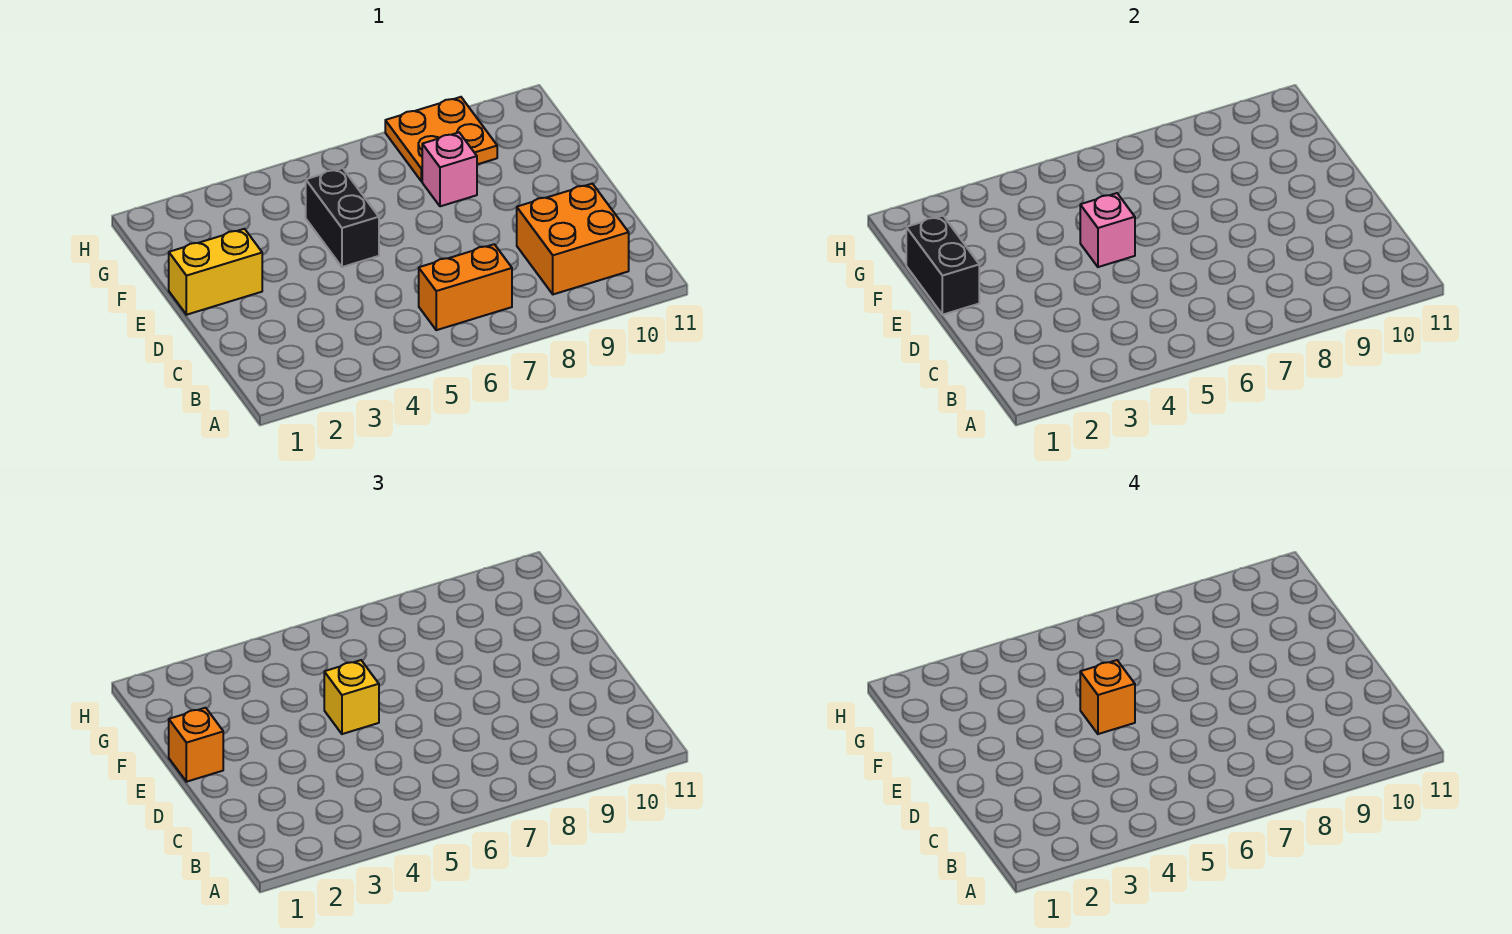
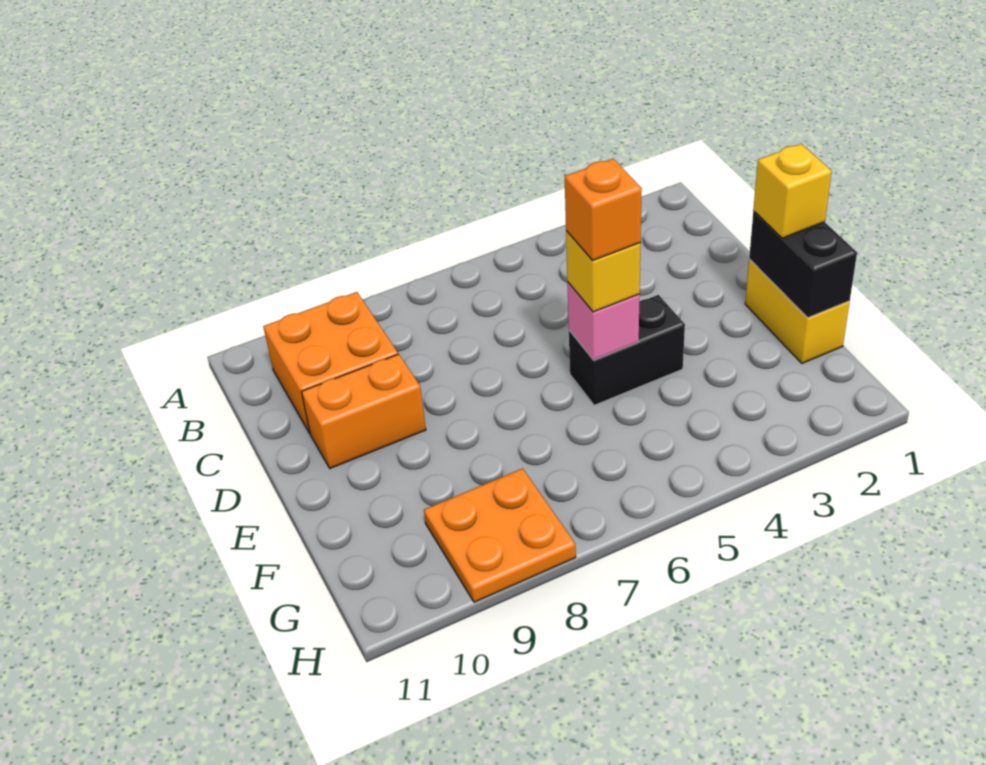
orange brick B6:B7 level 1 -> orange brick D9:D10 level 1
yellow brick E1:E2 level 1 -> yellow brick E1:F1 level 1
orange brick E1 level 3 -> yellow brick E1 level 3
black brick E5:F5 level 1 -> black brick E4:E5 level 1
pink brick F8 level 1 -> none

